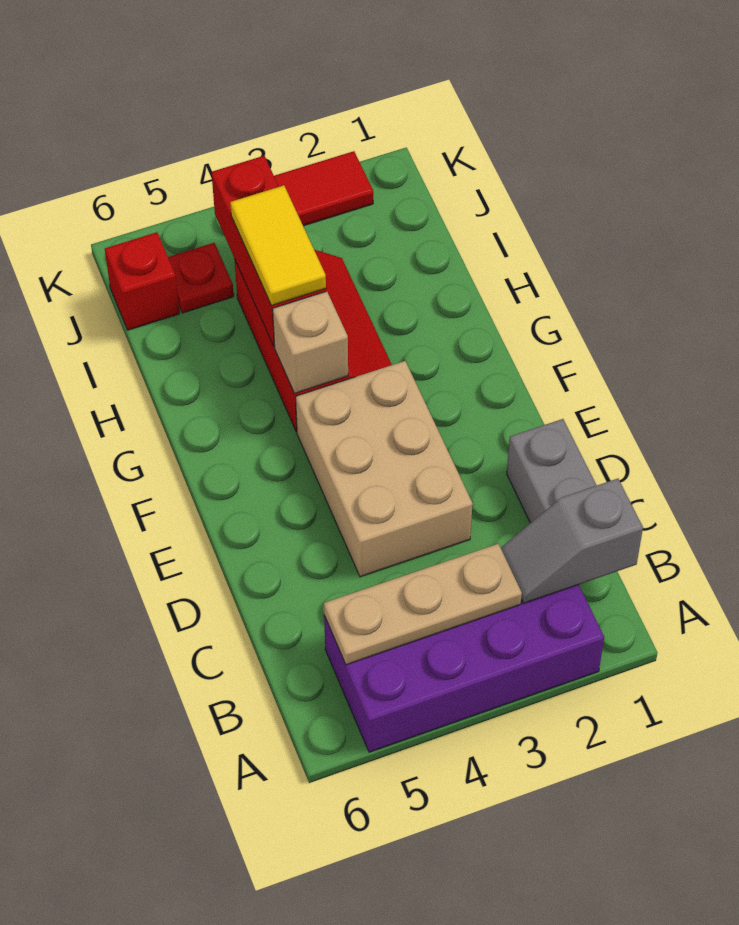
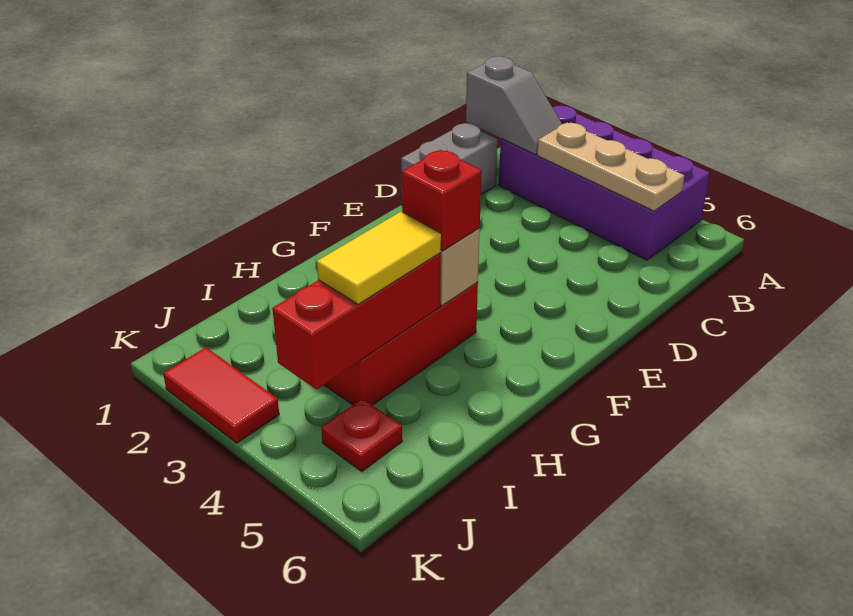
tan brick D3:F4 level 1 -> none
red brick J6 level 1 -> red brick G4 level 3

